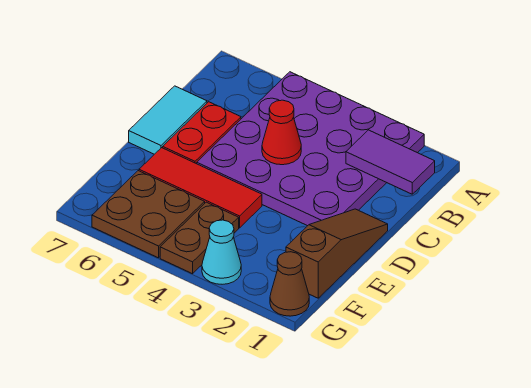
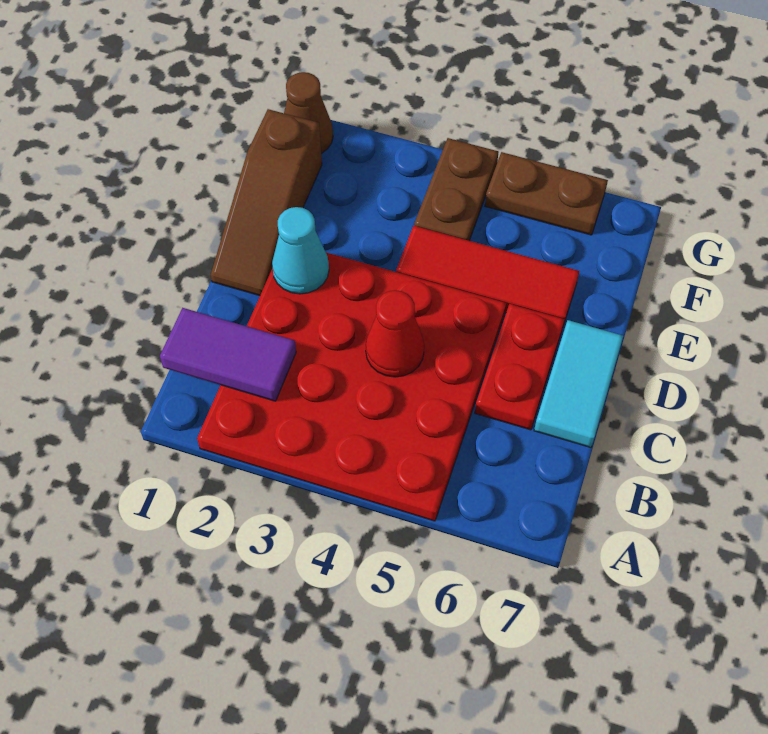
purple plate A2:D5 level 1 -> red plate A2:D5 level 1
brown plate F5:G6 level 1 -> brown plate G5:G6 level 1
cyan cone G3 level 1 -> cyan cone D2 level 2

